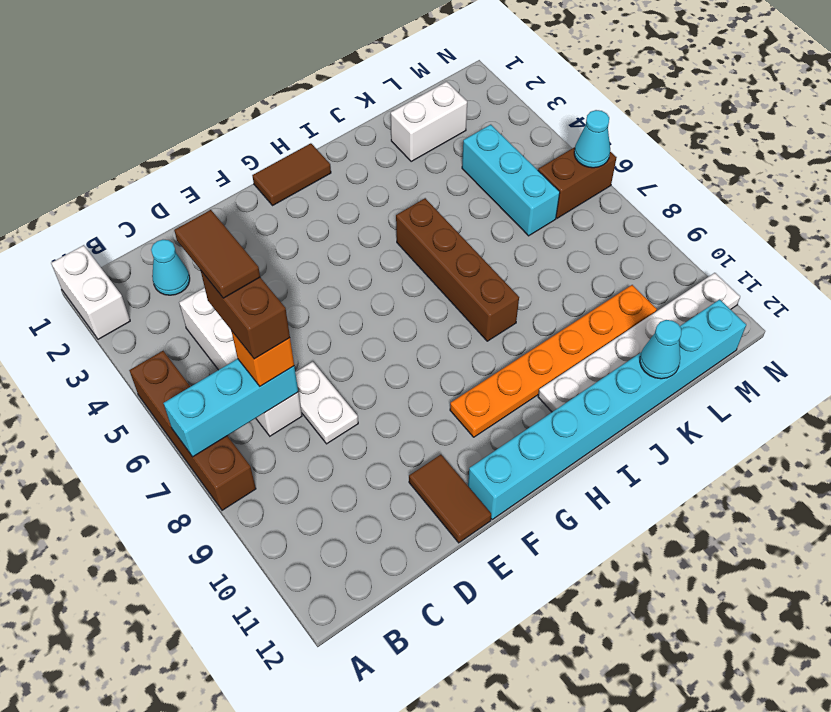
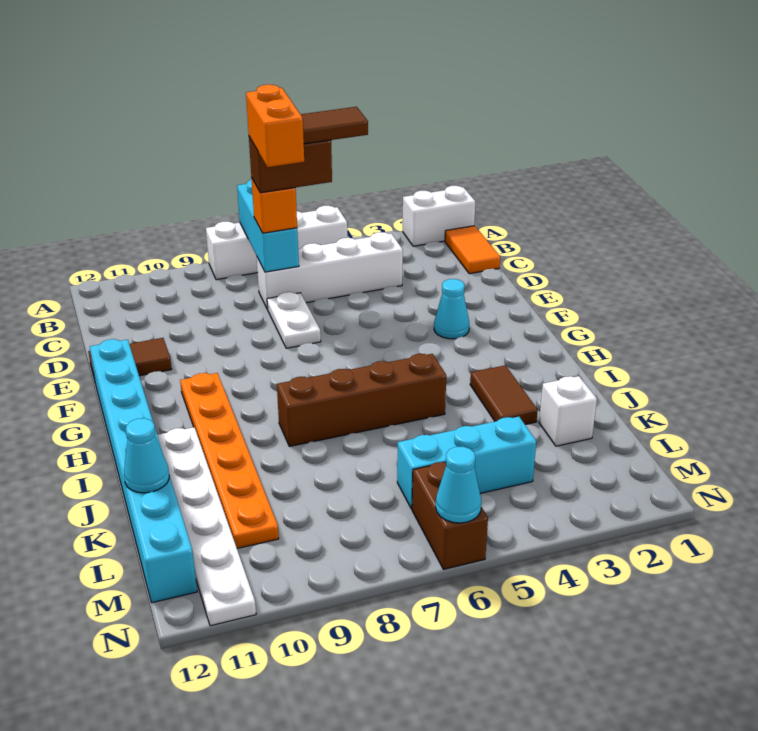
brown brick A5:A8 level 1 -> white brick A5:A8 level 1
none -> orange tile B1:C1 level 1
cyan cone C2 level 1 -> cyan cone F3 level 1
none -> orange brick C7:D7 level 5
white plate D7:D8 level 1 -> white plate D7:E7 level 1
brown tile G1:H1 level 1 -> brown tile I3:J3 level 1
white brick K2:L2 level 1 -> white brick K2 level 1

